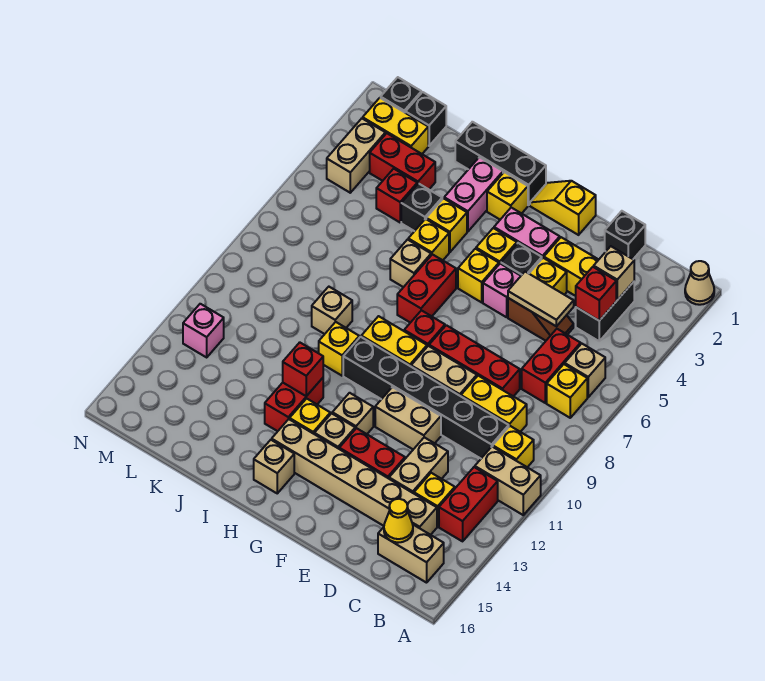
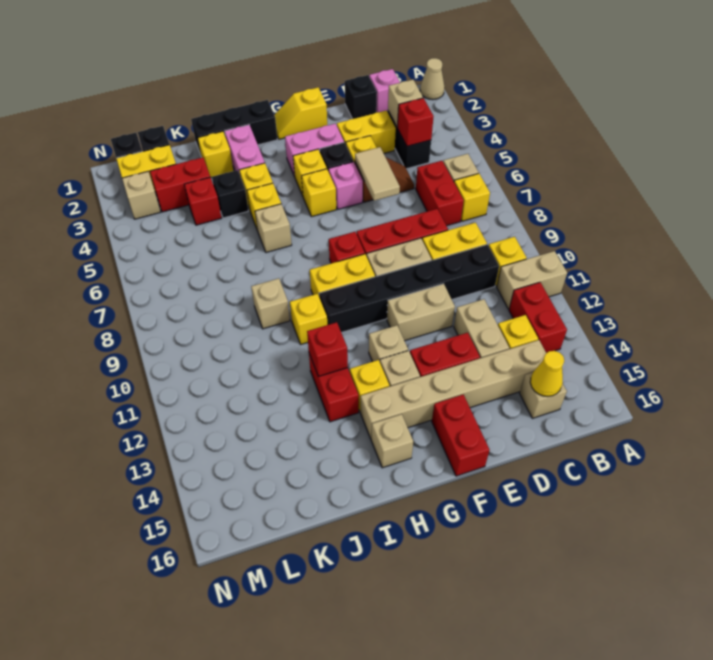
tan brick B15:C15 level 1 -> tan brick C15 level 1
tan tile D5:E5 level 2 -> tan tile E5:E6 level 2
yellow brick H2 level 1 -> yellow brick J2 level 1
red brick H6:H7 level 1 -> red brick F15:F16 level 1
tan brick M3:M4 level 1 -> tan brick M3 level 1
pink brick M12 level 1 -> pink brick C1 level 1

